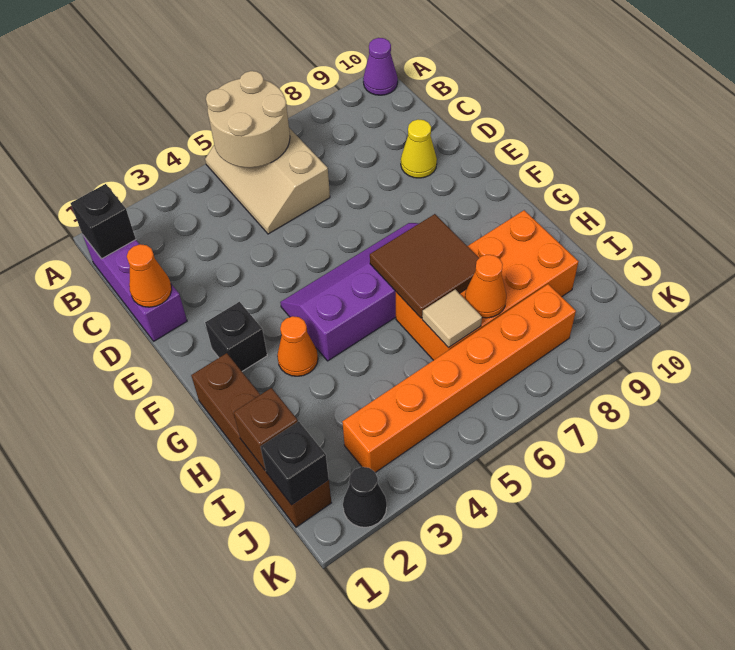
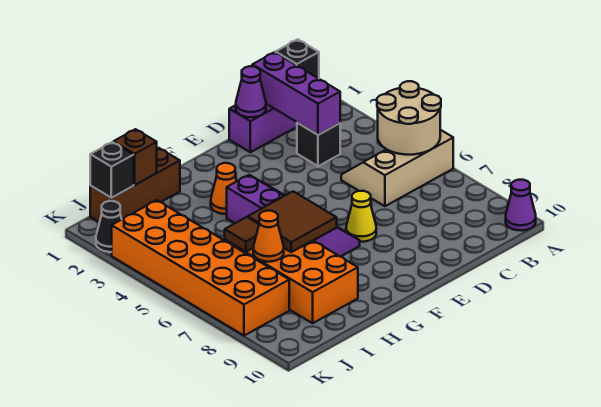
none -> purple brick C1:C3 level 2
orange cone D1 level 2 -> purple cone D1 level 2
yellow cone D9 level 1 -> yellow cone E7 level 1
black brick F2 level 1 -> black brick C3 level 1
brown brick G1:J1 level 1 -> brown brick H1:J1 level 1
tan tile I6 level 2 -> brown tile I6 level 2
orange brick J3:J8 level 1 -> orange brick J3:K8 level 1

